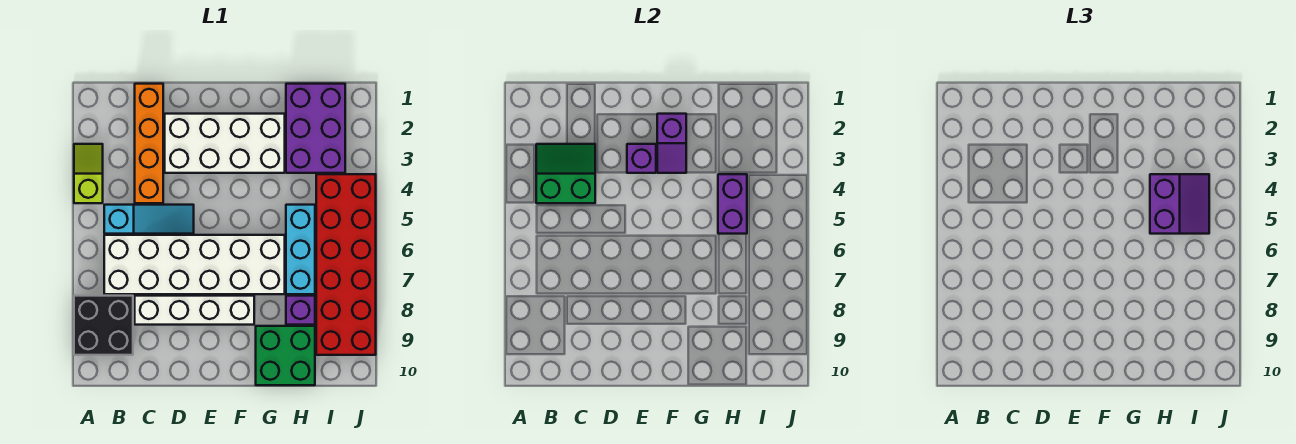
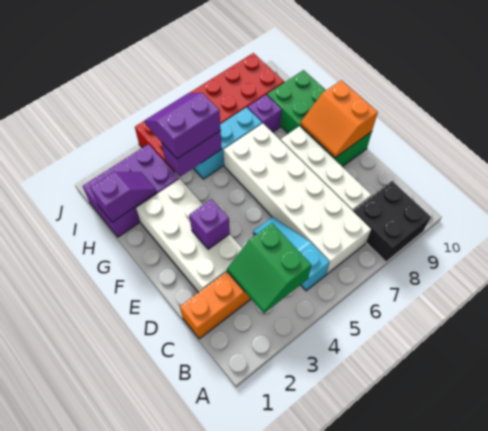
lime slope A3:A4 level 1 top 4 -> none
none -> orange slope E9:F10 level 2 top 10
purple slope F2:F3 level 2 top 2 -> purple slope H1:H2 level 2 top 1
green brick G9:H10 level 1 -> green brick E9:H10 level 1

